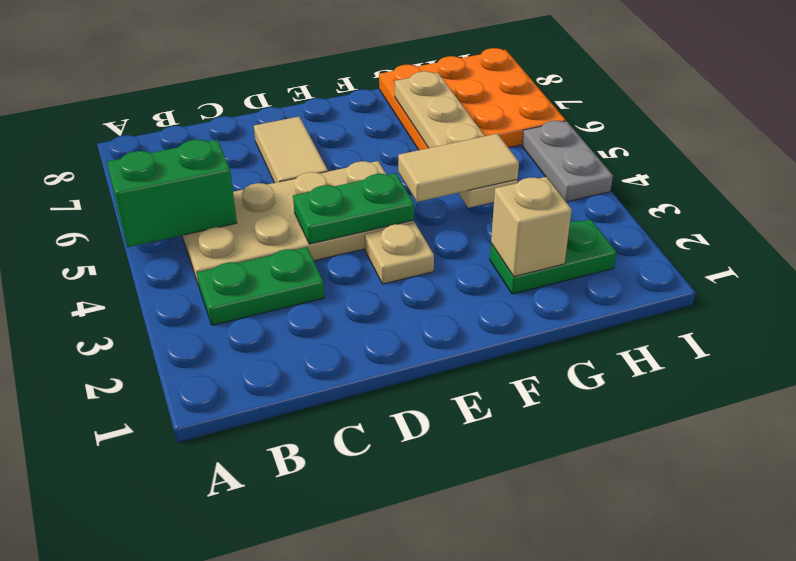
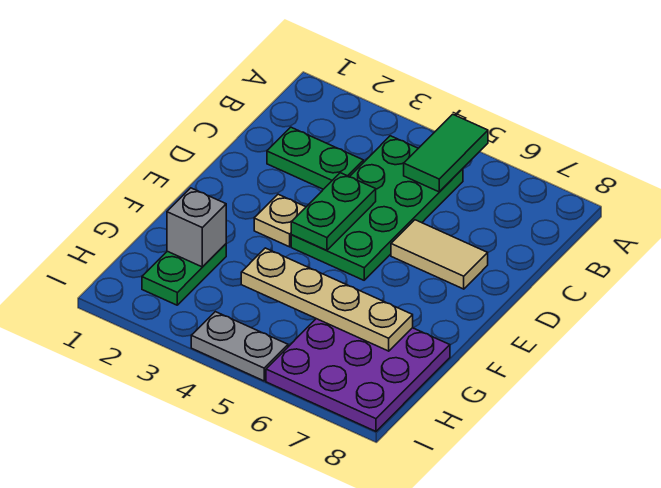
green brick A5:B5 level 2 -> green tile A5:B5 level 2
green plate B3:C3 level 1 -> green plate C2:C3 level 1
tan plate B4:E5 level 1 -> green plate B4:E5 level 1
tan tile F4:G4 level 3 -> none
tan brick G2 level 2 -> grey brick G2 level 2
orange plate G6:I8 level 1 -> purple plate G6:I8 level 1

